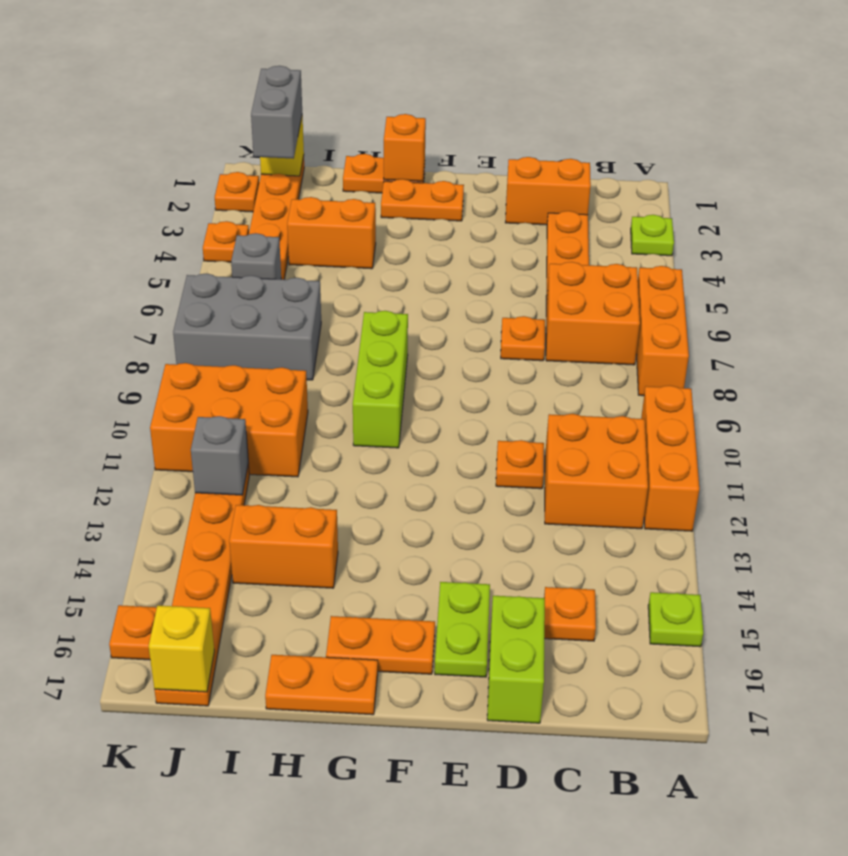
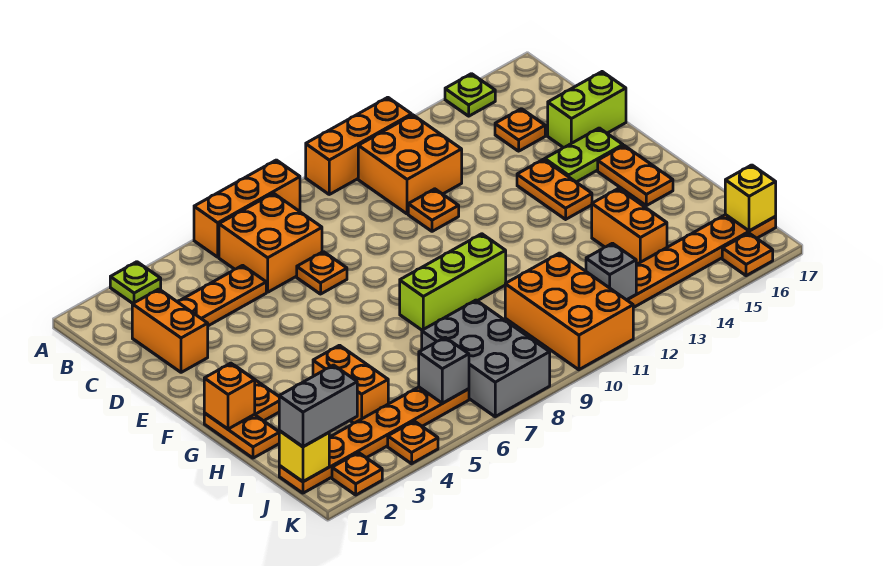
orange plate G17:H17 level 1 -> orange plate E14:F14 level 1

